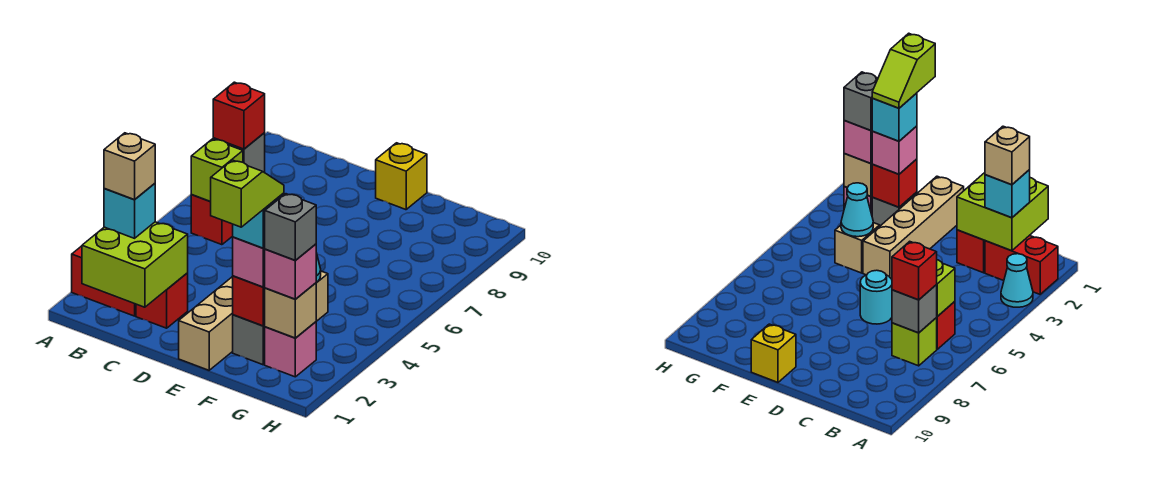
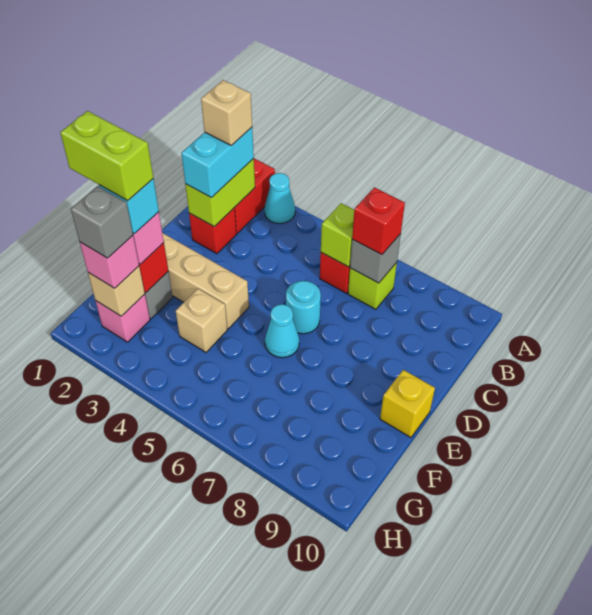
lime brick B1:C2 level 2 -> lime brick B2:C2 level 2
cyan brick B2 level 3 -> cyan brick B2:C2 level 3
lime slope F1:F2 level 5 top 1 -> lime brick F1:F2 level 5
cyan cone F4 level 2 -> cyan cone E6 level 1

